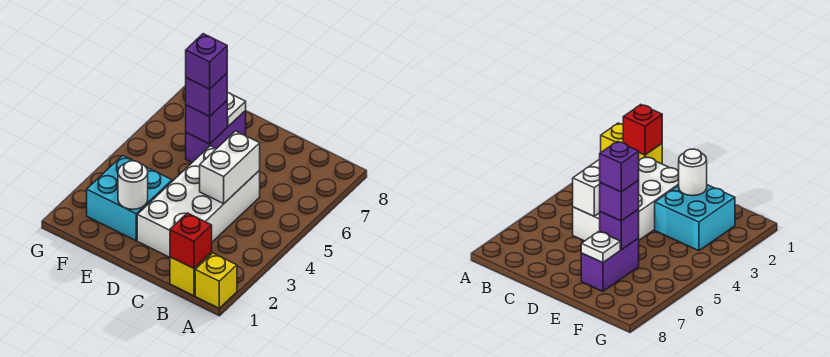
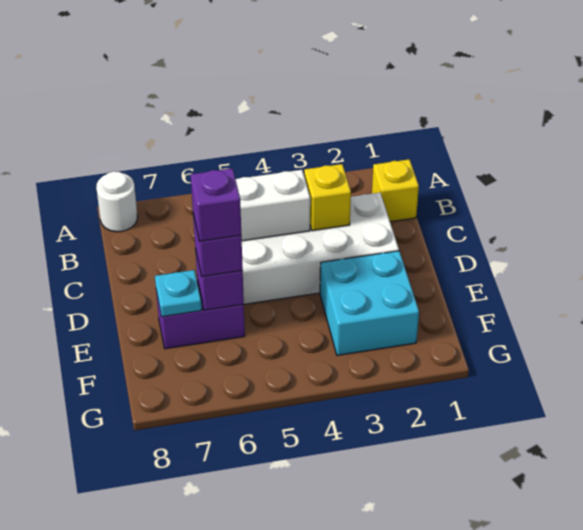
yellow brick A1 level 1 -> yellow brick C3 level 2
red brick B1 level 2 -> none
white round brick E2 level 2 -> white round brick A8 level 1
white plate E7 level 2 -> cyan plate E7 level 2

